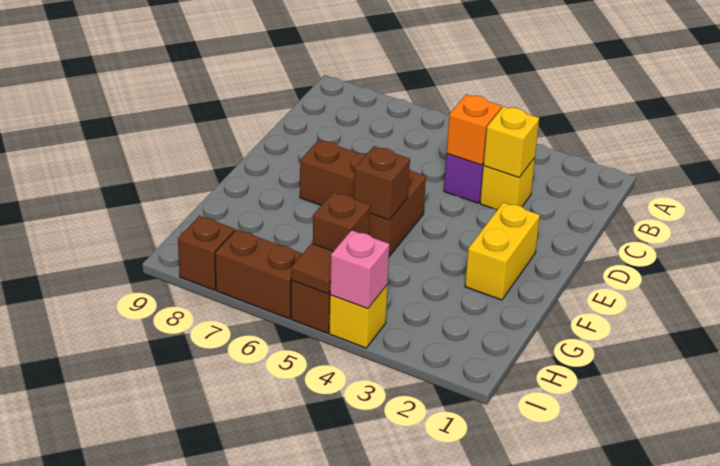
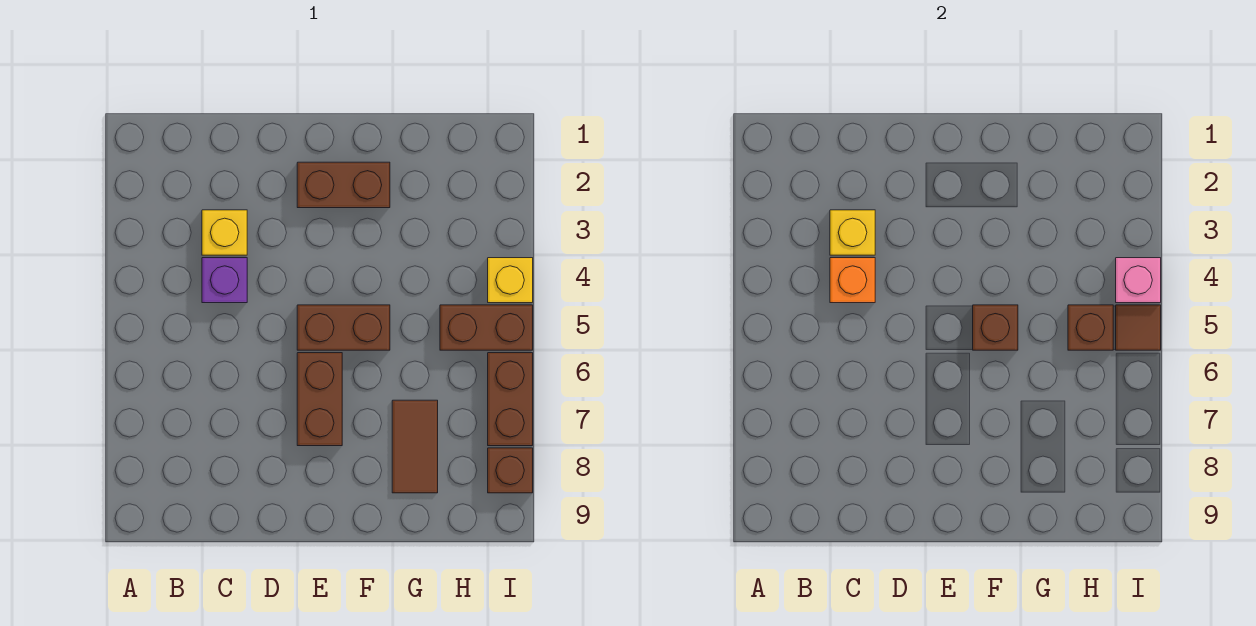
yellow brick E2:F2 level 1 -> brown brick E2:F2 level 1
none -> brown tile G7:G8 level 1

